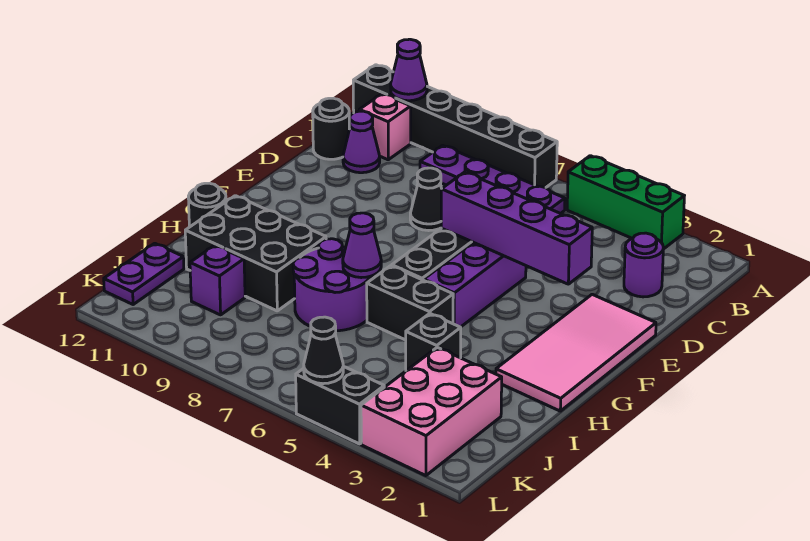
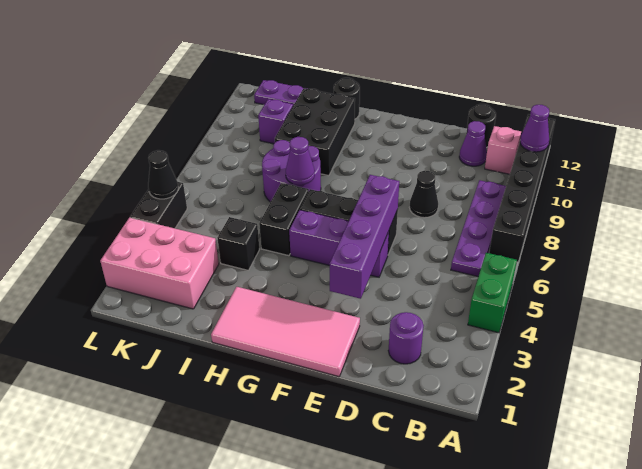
green brick A3:A5 level 1 -> green brick A4:A5 level 1

